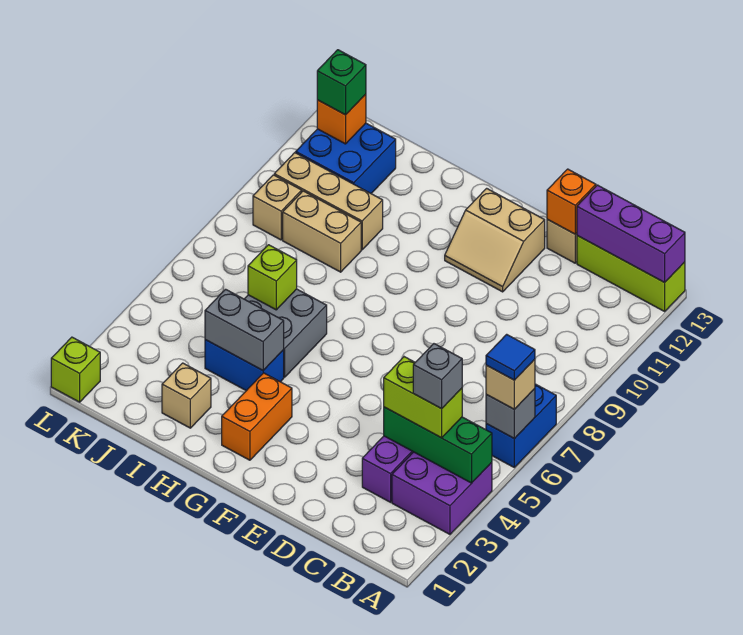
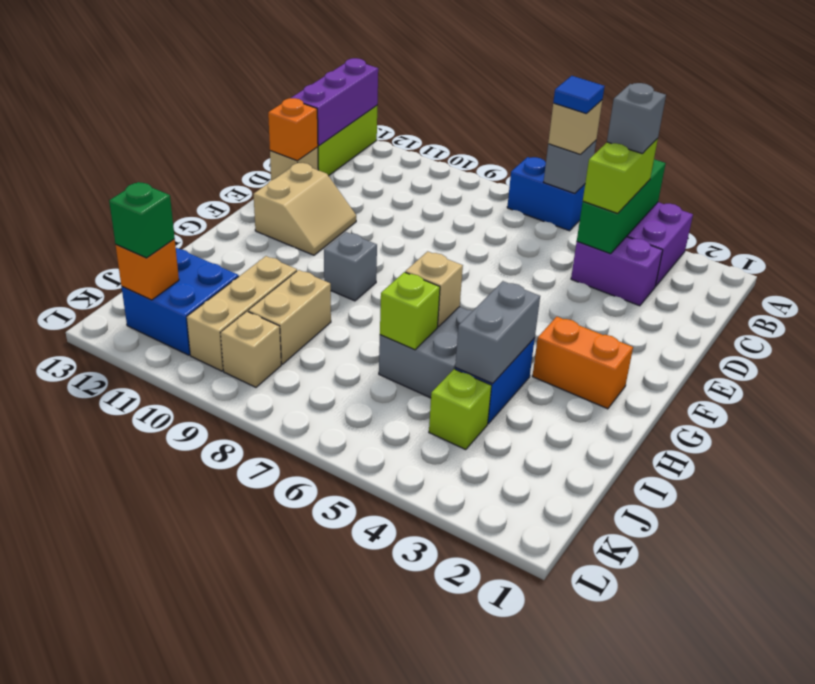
none -> grey brick G9 level 1
tan brick I2 level 1 -> tan brick H6 level 2
lime brick L1 level 1 -> lime brick J4 level 1

